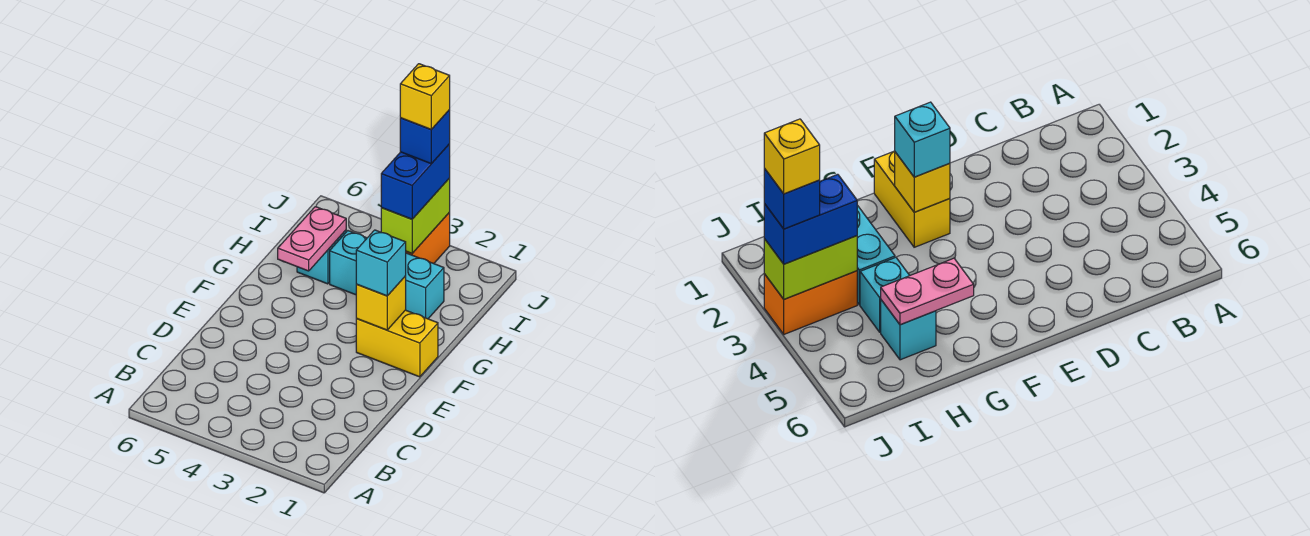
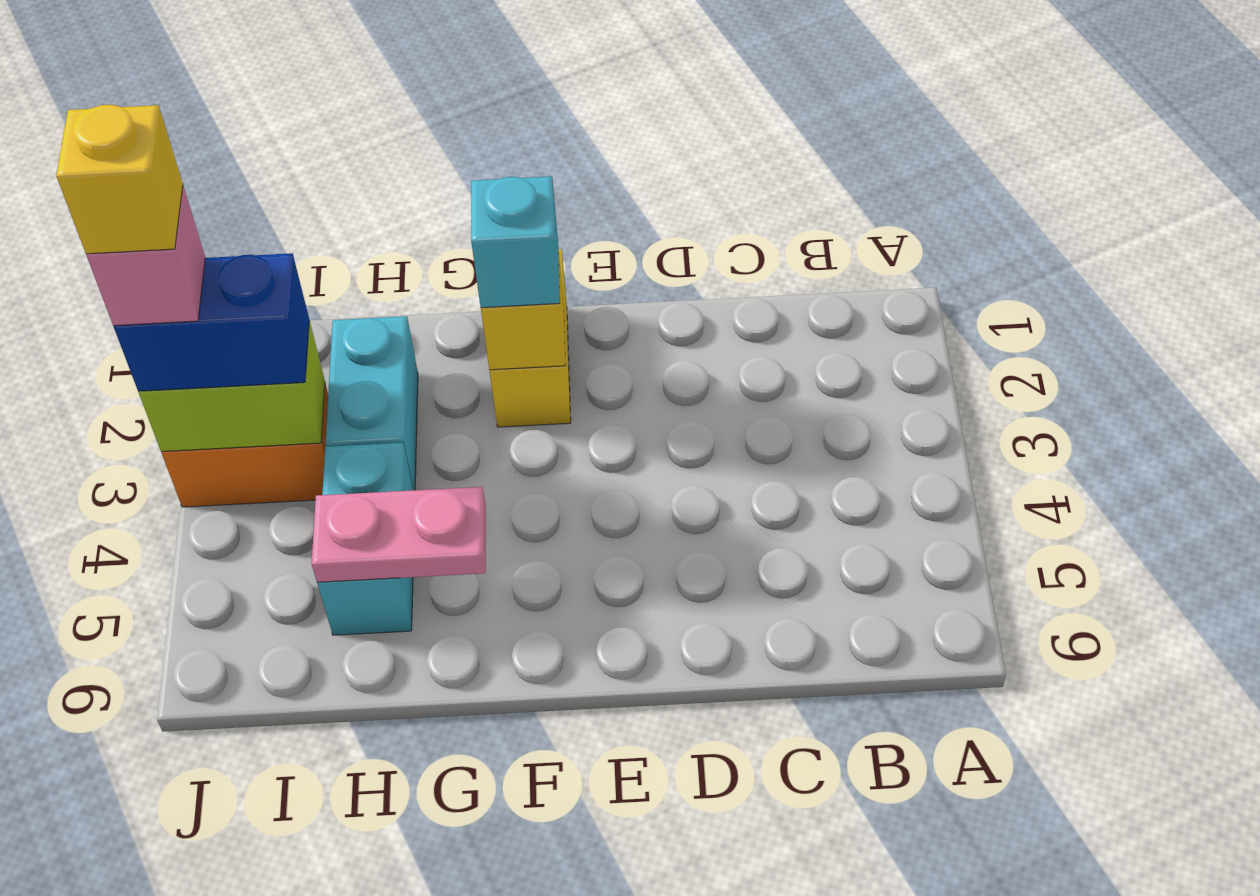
blue brick J3 level 4 -> pink brick J3 level 4

